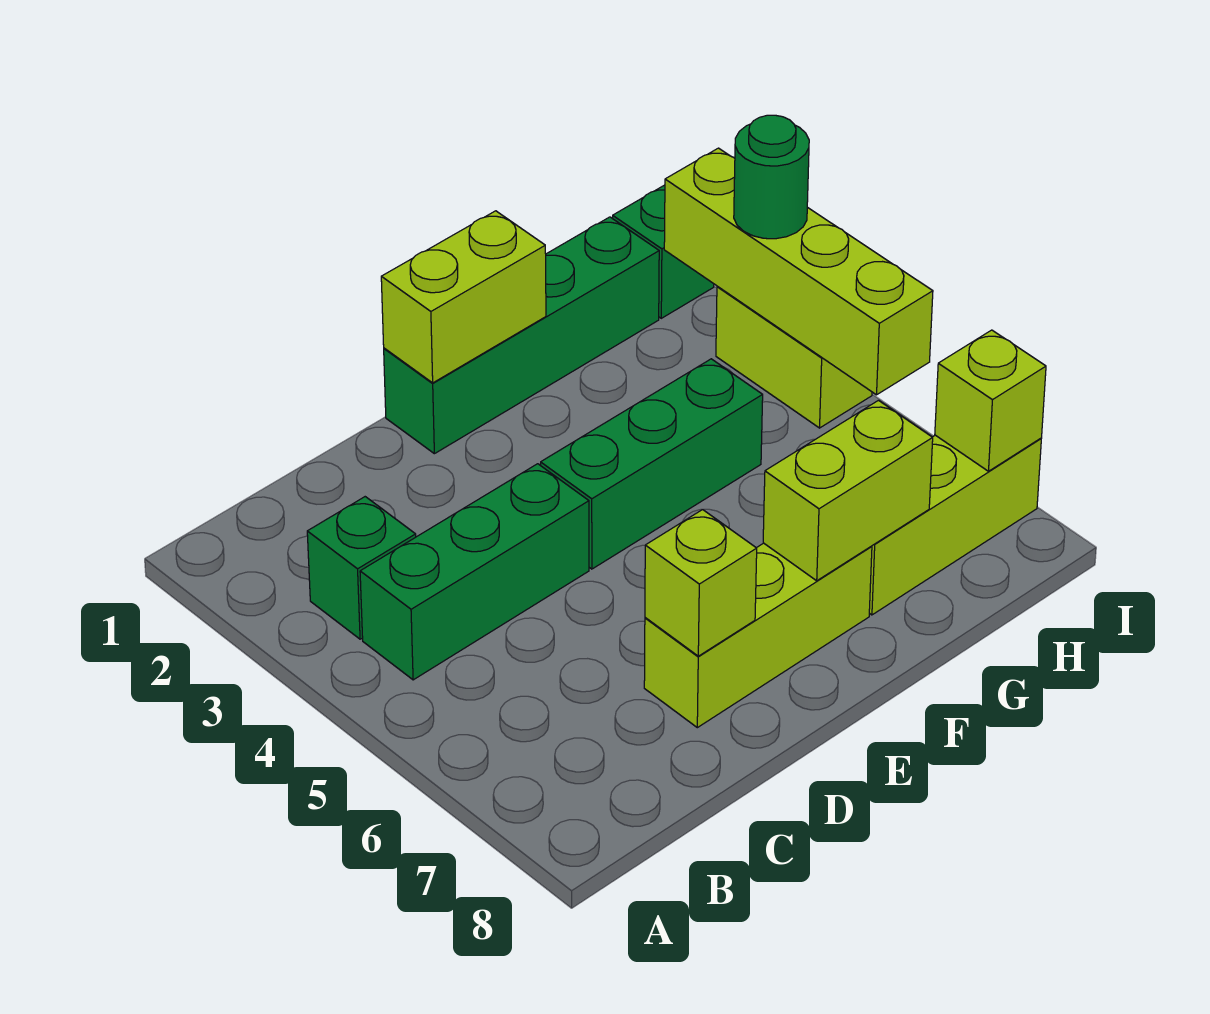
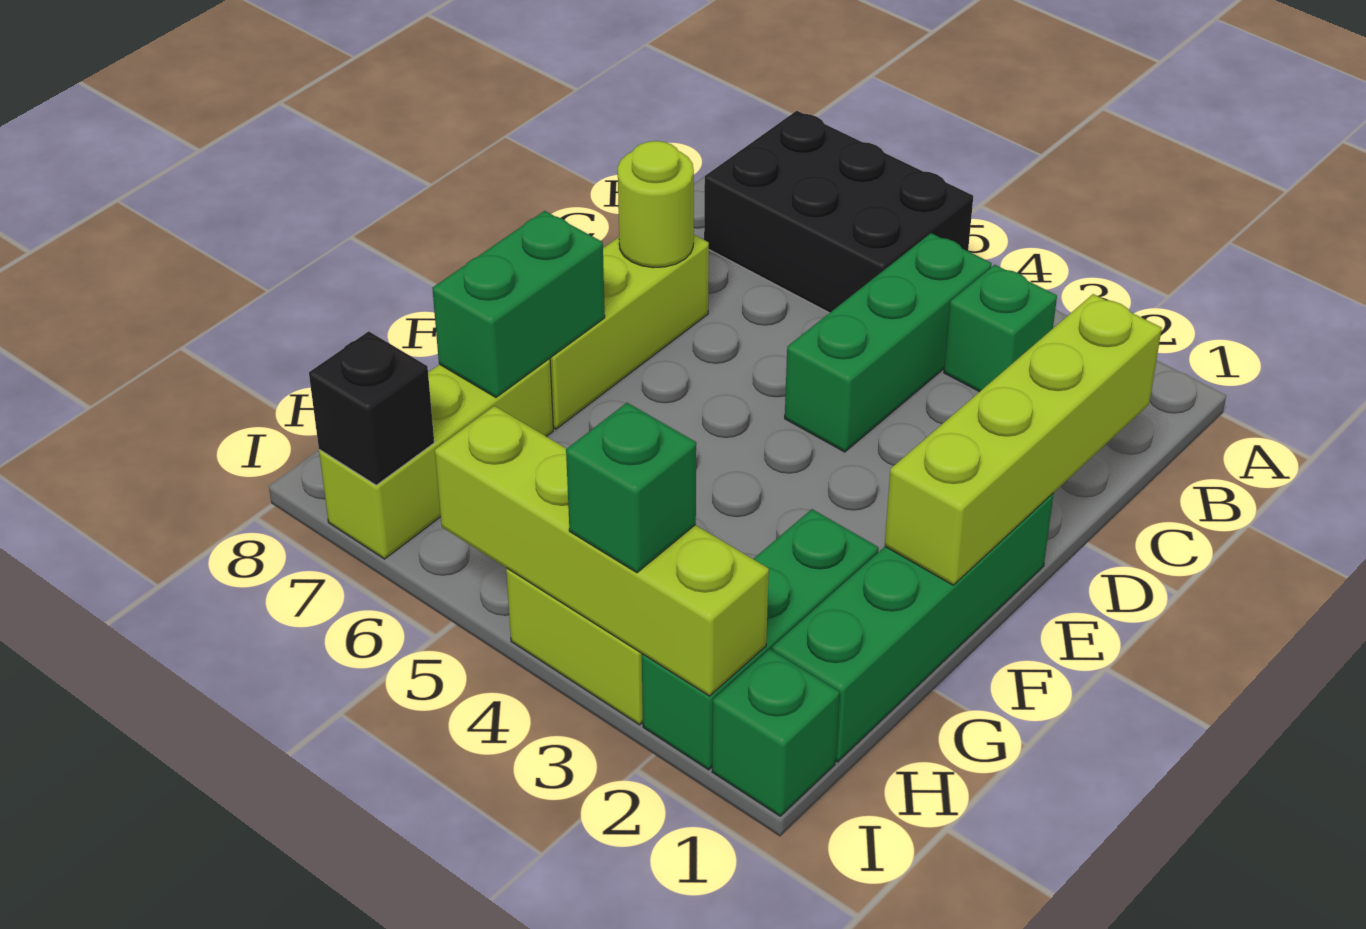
none -> black brick A5:B7 level 1
lime brick D7 level 2 -> lime round brick D7 level 2
lime brick E1:F1 level 2 -> lime brick C1:F1 level 2
green brick E4:G4 level 1 -> green brick G2:I2 level 1
lime brick F7:G7 level 2 -> green brick F7:G7 level 2
green round brick I3 level 3 -> green brick I3 level 3
lime brick I7 level 2 -> black brick I7 level 2

